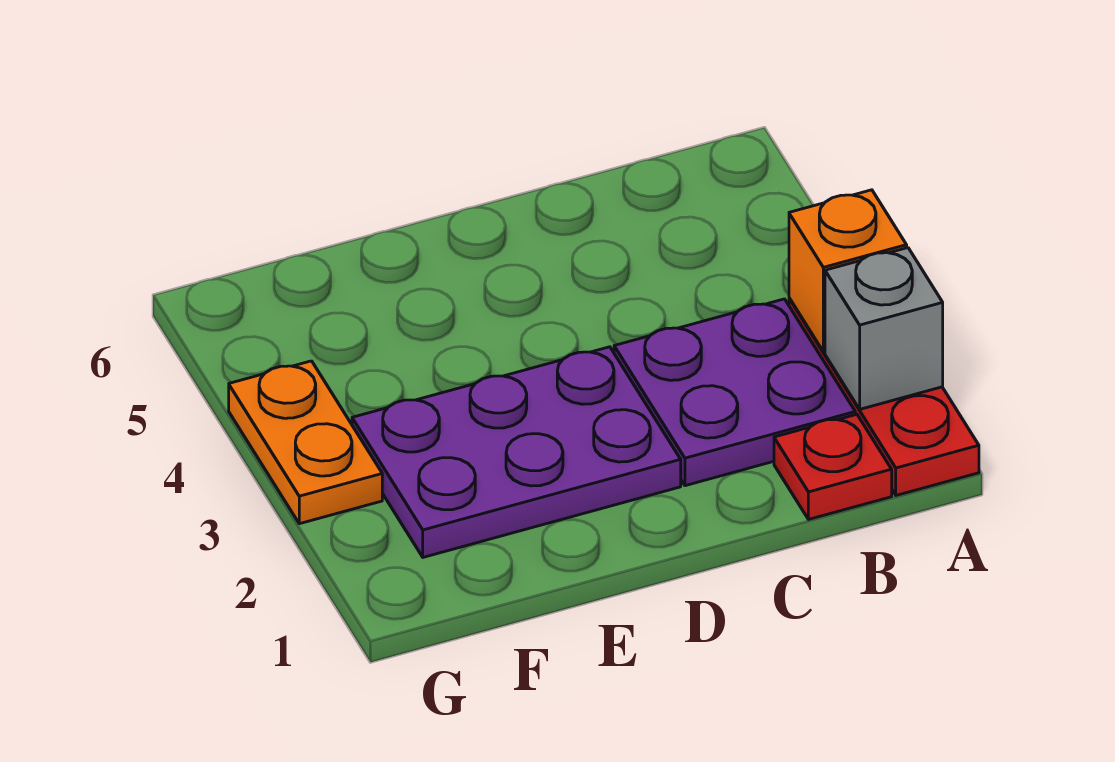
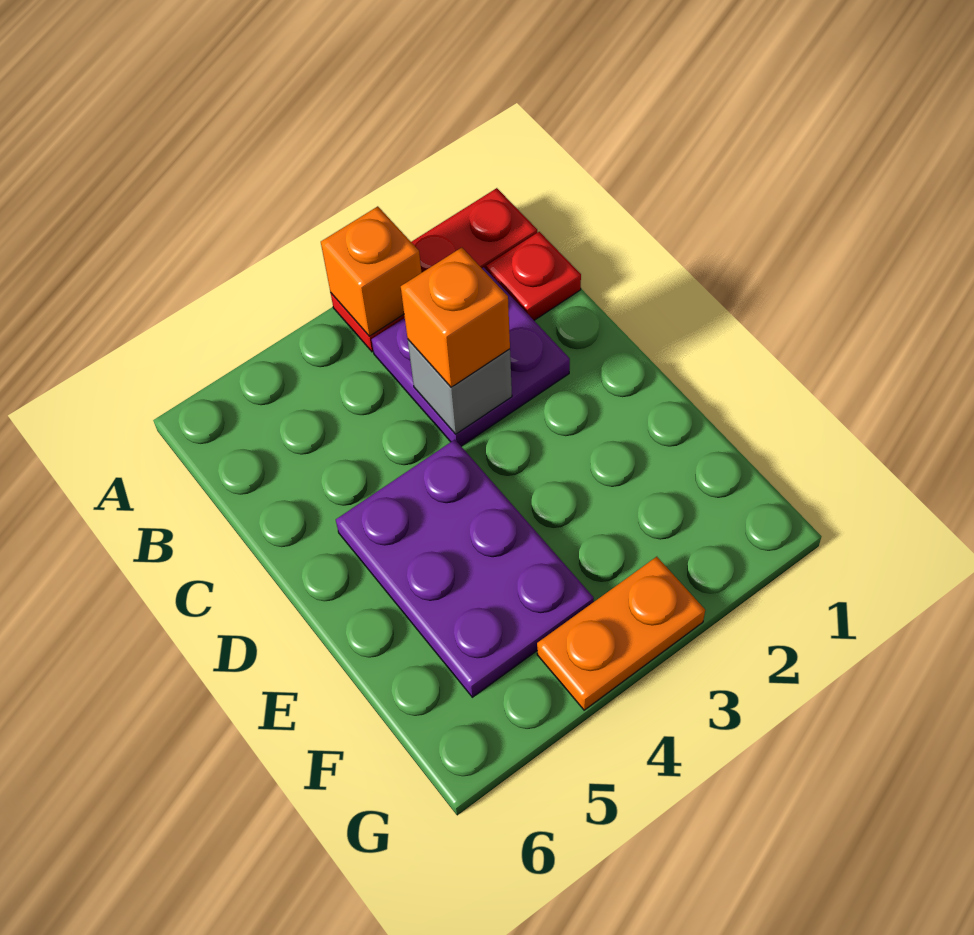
grey brick A2 level 2 -> grey brick C3 level 2
none -> orange brick C3 level 3
purple plate D2:F3 level 1 -> purple plate D4:F5 level 1

